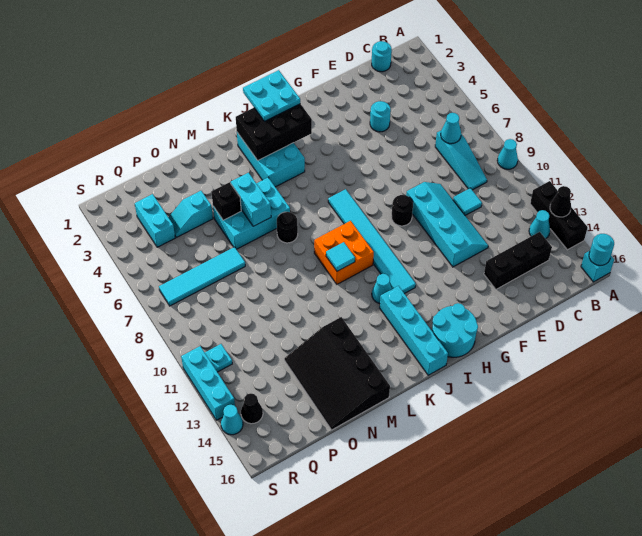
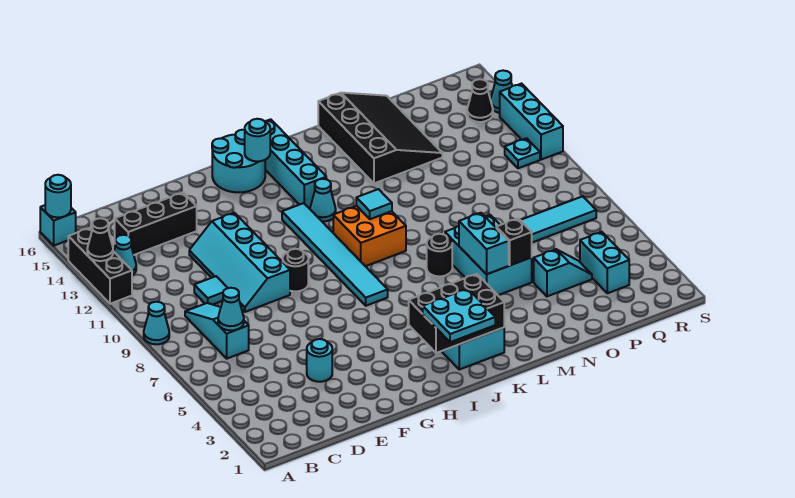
cyan round brick C1 level 1 -> cyan round brick I15 level 2
cyan brick L5:N6 level 1 -> cyan brick M5:N7 level 1

